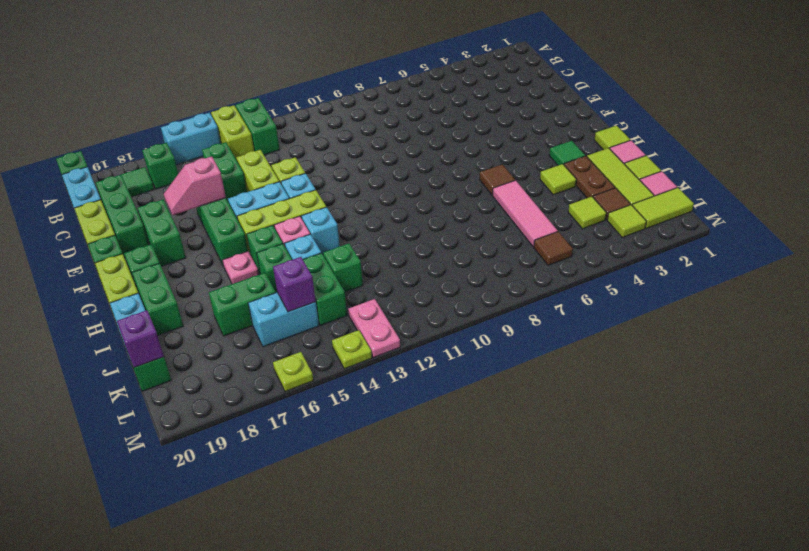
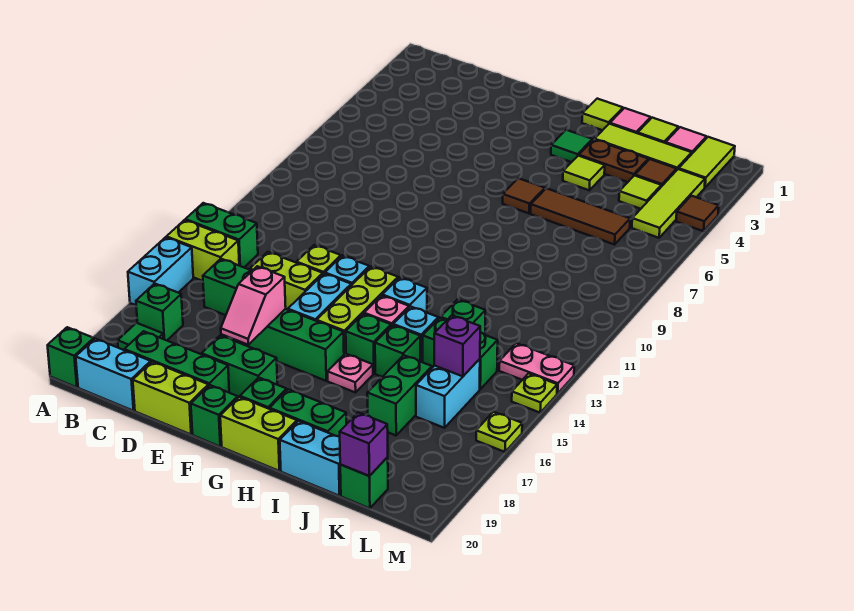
pink tile I6:K6 level 1 -> brown tile I6:K6 level 1
lime tile L3 level 1 -> lime tile L3:L5 level 1
brown tile L6 level 1 -> brown tile M4 level 1

